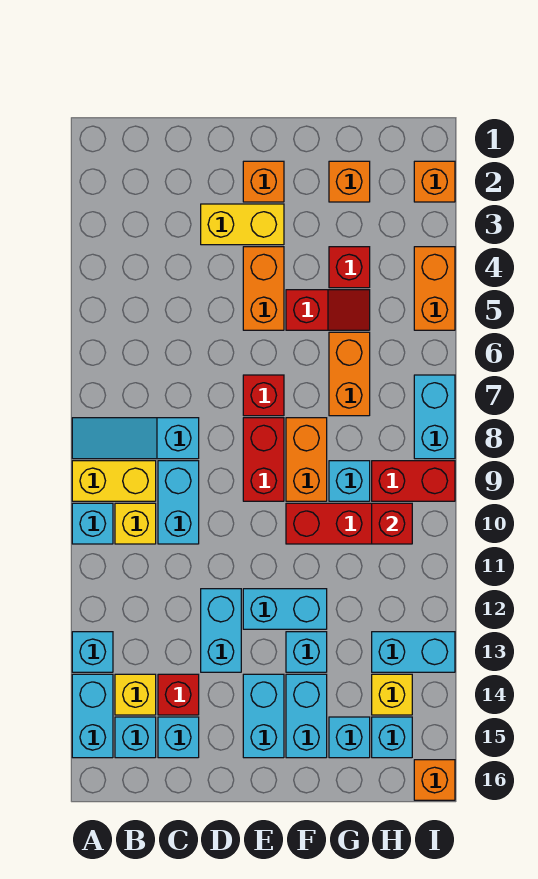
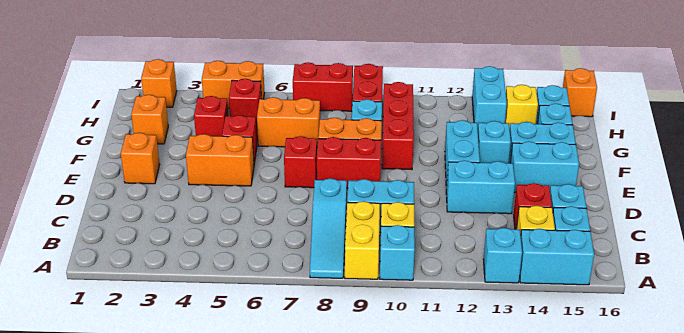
yellow brick D3:E3 level 1 -> none
red brick H10 level 2 -> red brick H5 level 1
cyan brick I7:I8 level 1 -> red brick I7:I8 level 1

